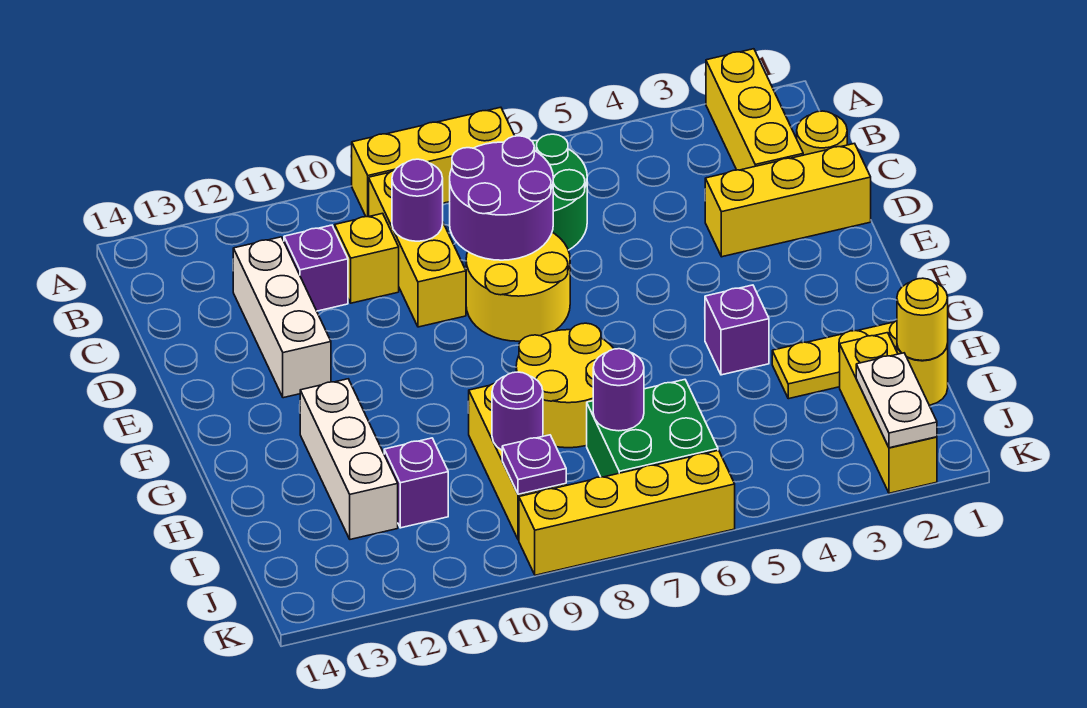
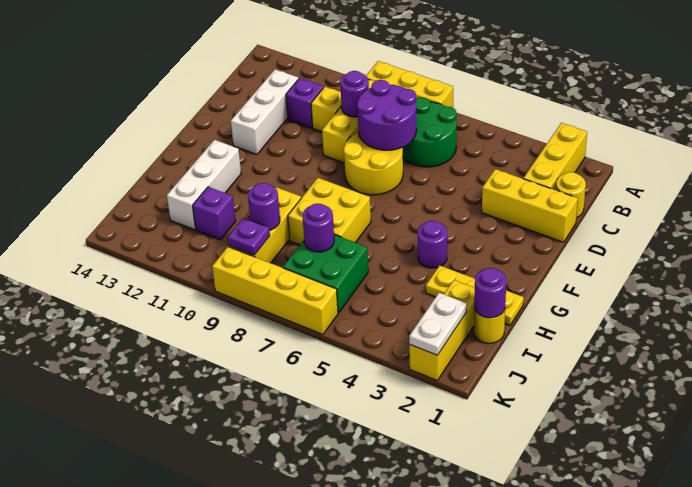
purple brick G4 level 1 -> purple round brick G4 level 1
yellow round brick G7:H8 level 1 -> yellow brick G7:H8 level 1
yellow round brick I1 level 2 -> purple round brick I1 level 2

